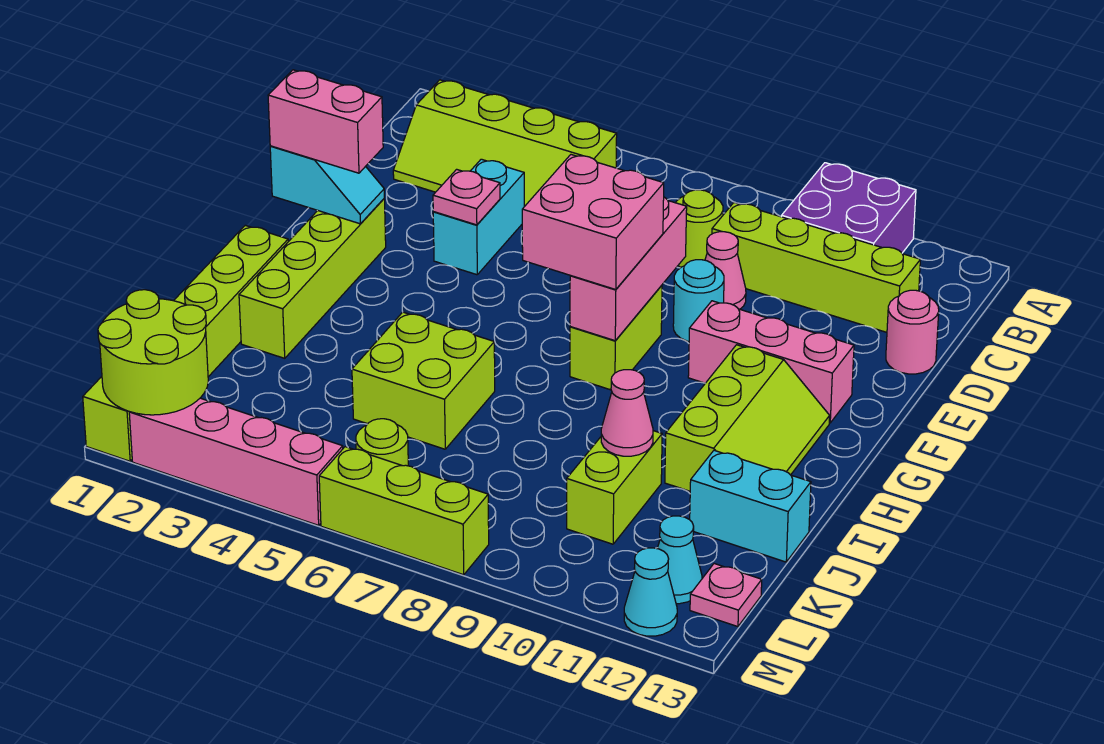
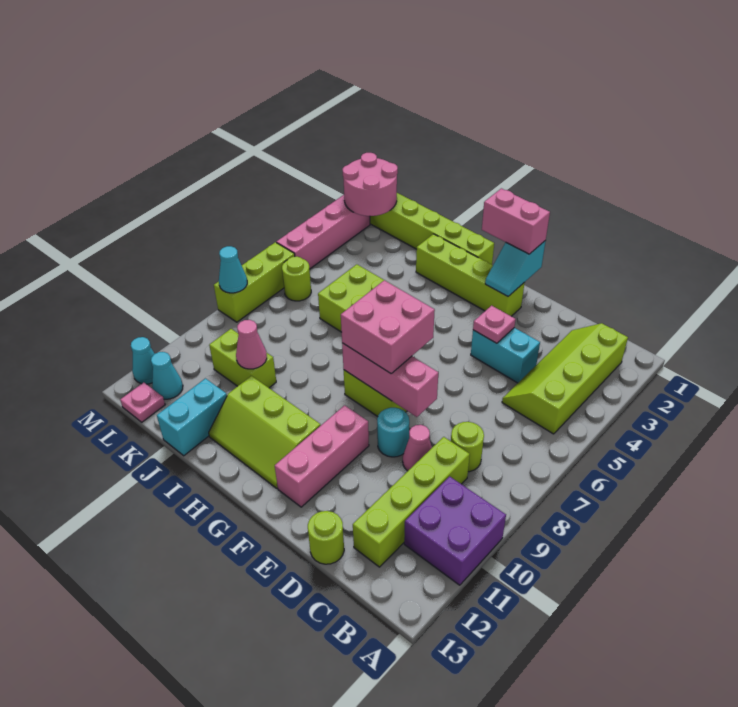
pink round brick D13 level 1 -> lime round brick D13 level 1
pink brick F1:F2 level 3 -> pink brick F1:G1 level 3
lime round brick L1:M2 level 2 -> pink round brick L1:M2 level 2
none -> cyan cone M8 level 2

